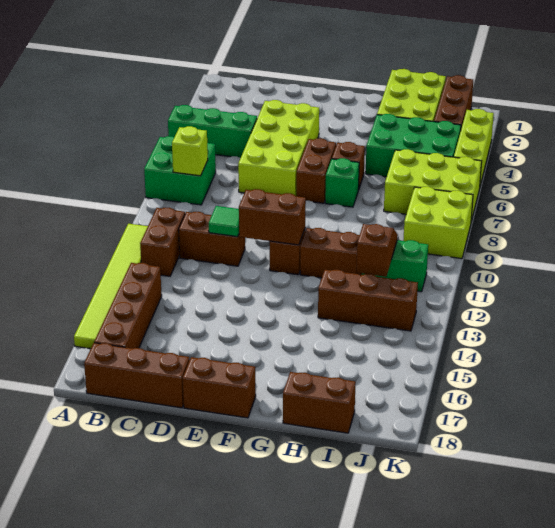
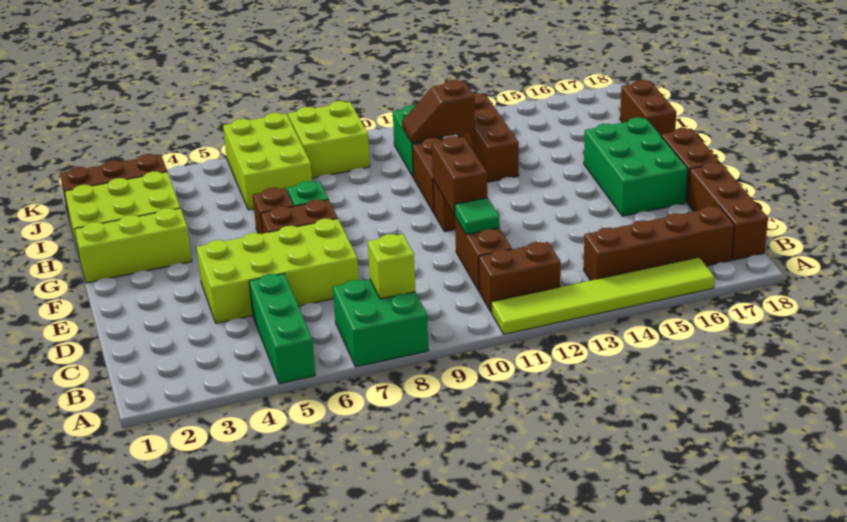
green brick H4:J5 level 1 -> green brick E16:G17 level 1
lime brick K3:K5 level 1 -> lime brick G1:G3 level 1

